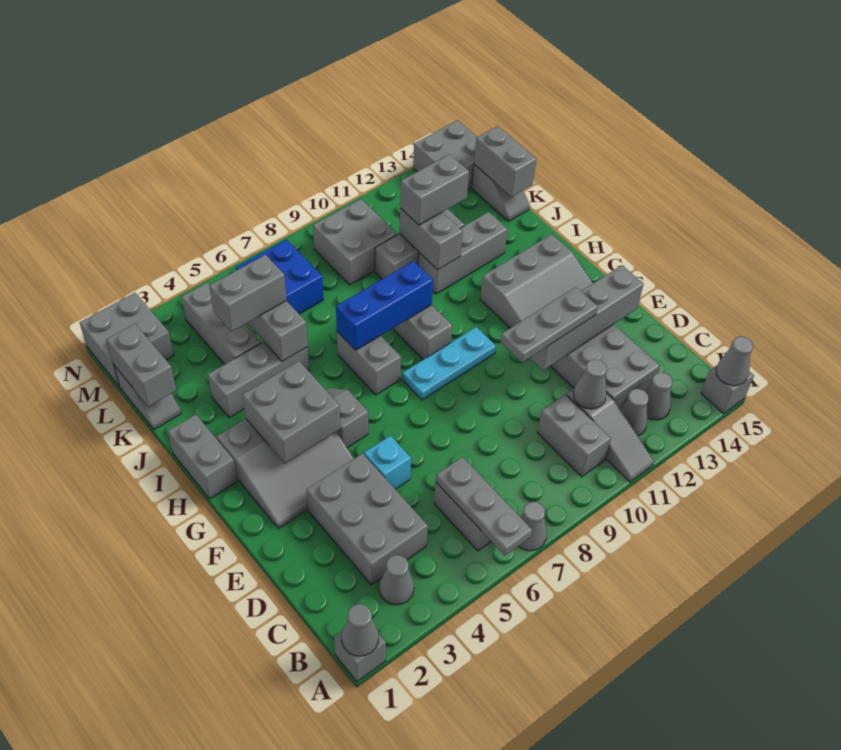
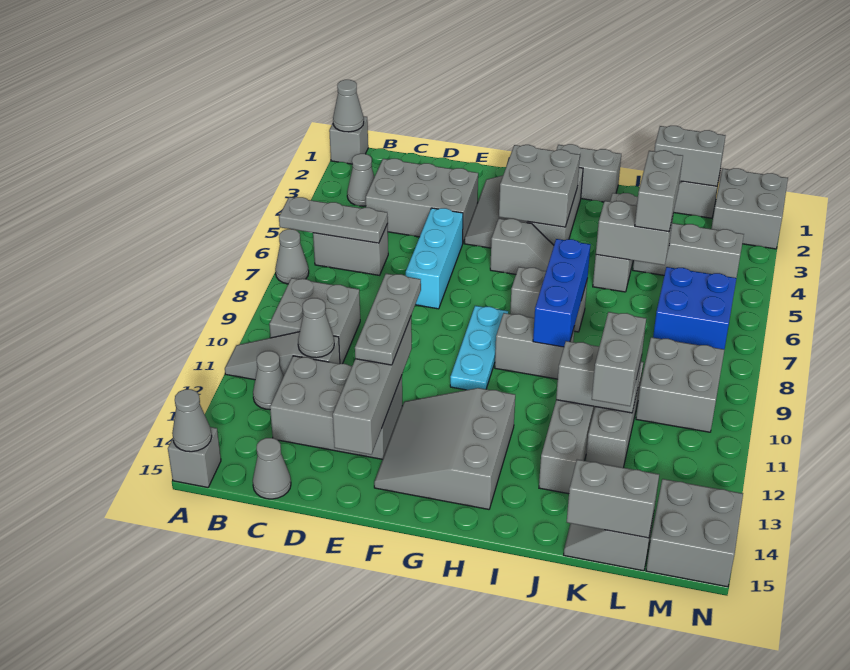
grey brick B10:C10 level 1 -> grey brick B9:C10 level 1
grey cone B13 level 1 -> grey cone C15 level 1
cyan brick E5 level 1 -> cyan brick E5:E7 level 1

